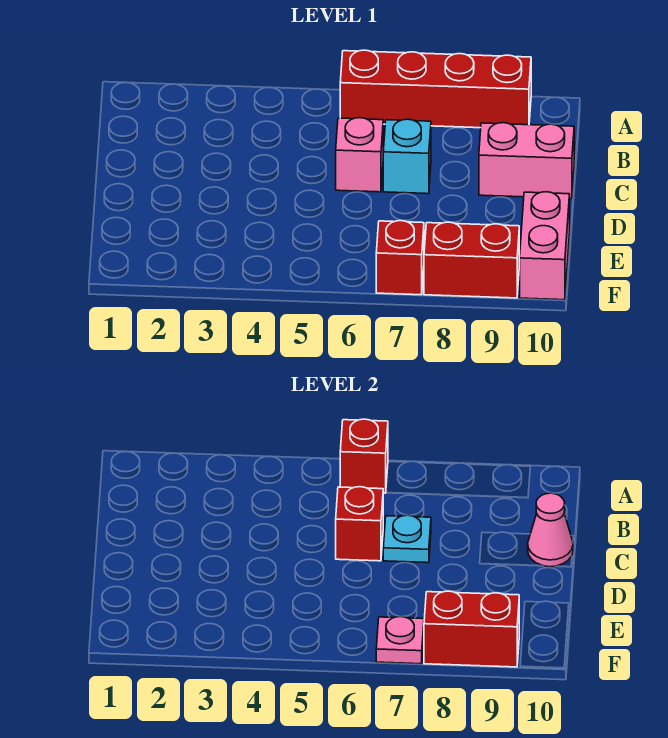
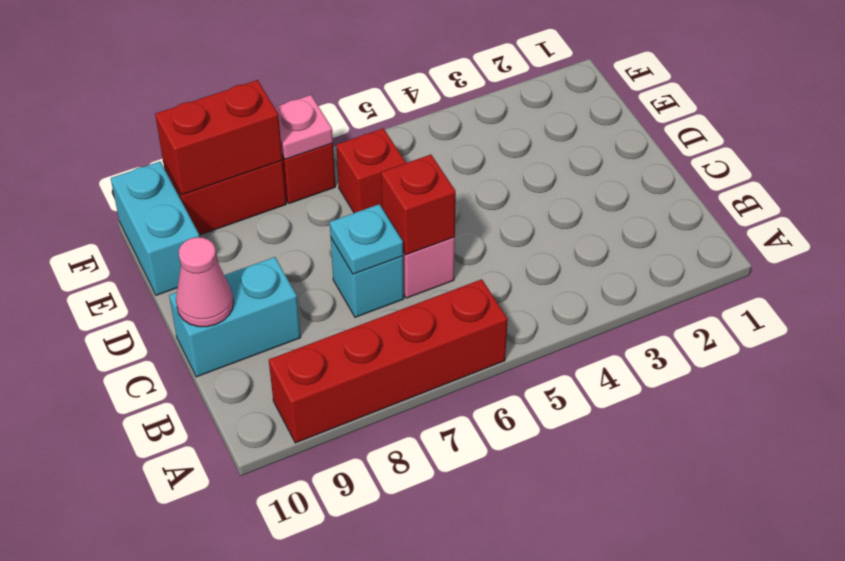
red brick A6 level 2 -> red brick E6 level 1
pink brick C9:C10 level 1 -> cyan brick C9:C10 level 1
pink brick E10:F10 level 1 -> cyan brick E10:F10 level 1

